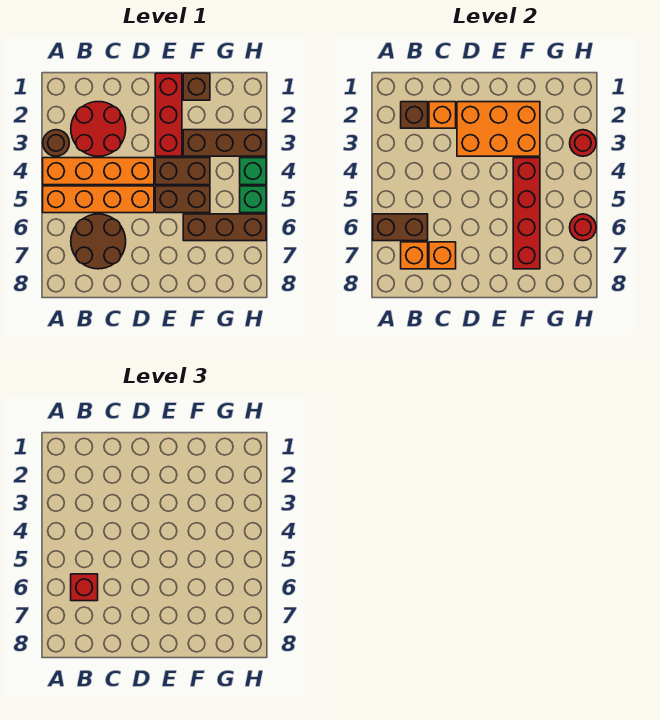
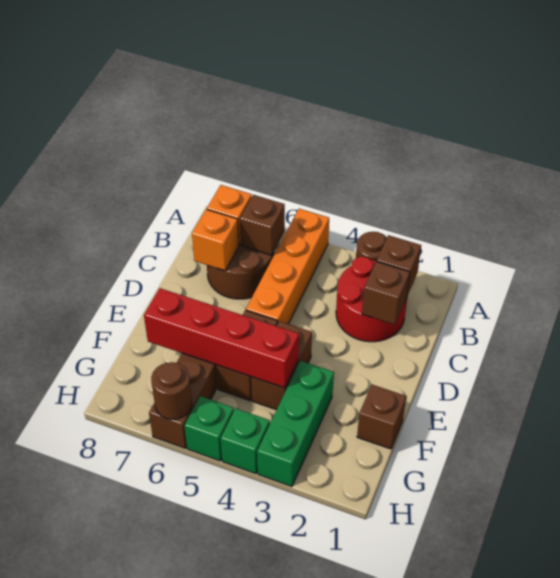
orange brick A4:D4 level 1 -> none
brown brick A6:B6 level 2 -> brown brick B6 level 2
red brick B6 level 3 -> none
orange brick C2 level 2 -> brown brick C2 level 2
orange brick D2:F3 level 2 -> none
red brick E1:E3 level 1 -> none
brown brick F3:H3 level 1 -> green brick F3:H3 level 1
red round brick H3 level 2 -> none
red round brick H6 level 2 -> brown round brick H6 level 2

